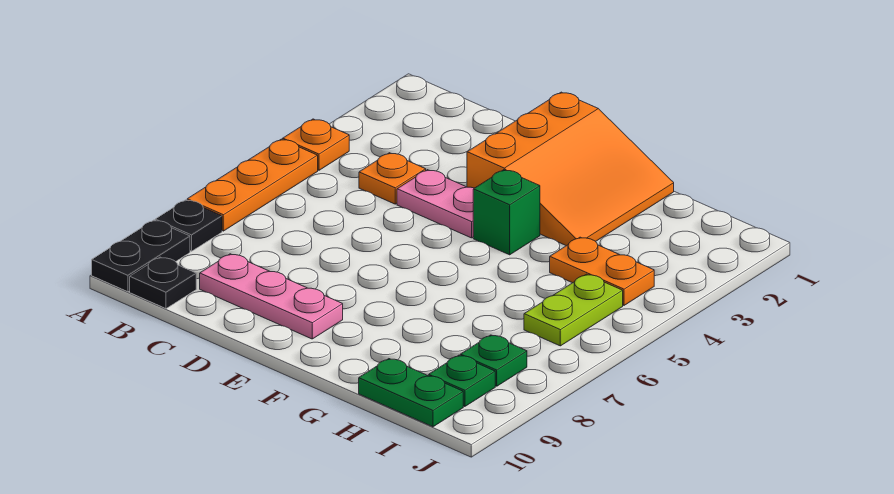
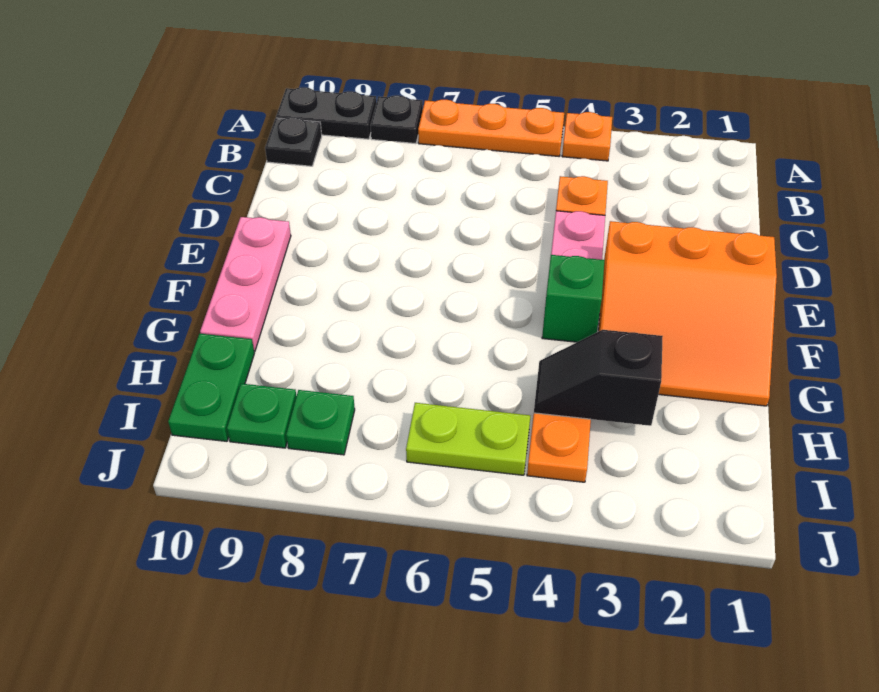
pink plate C9:E9 level 1 -> pink plate E10:G10 level 1
none -> black slope H3:H4 level 2 top 3

